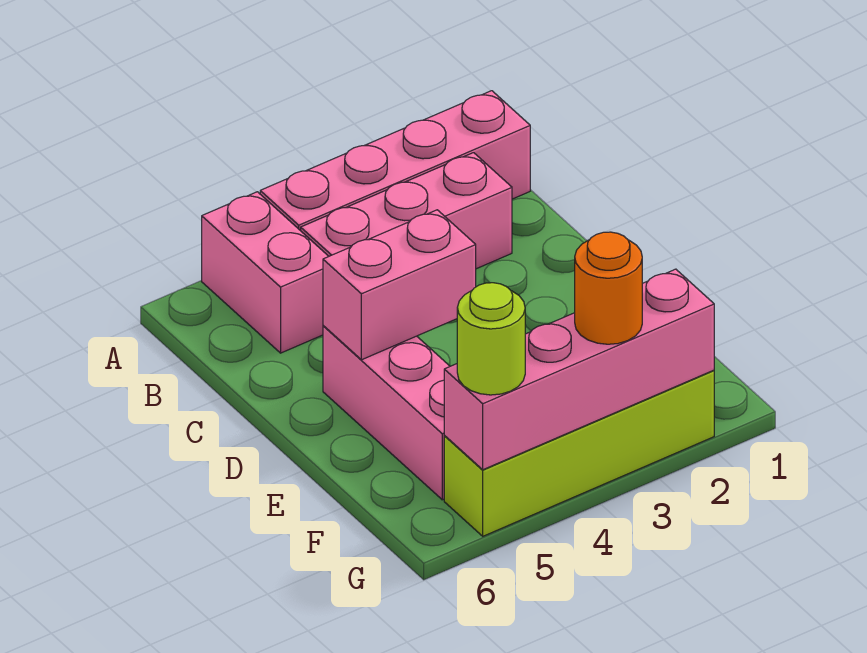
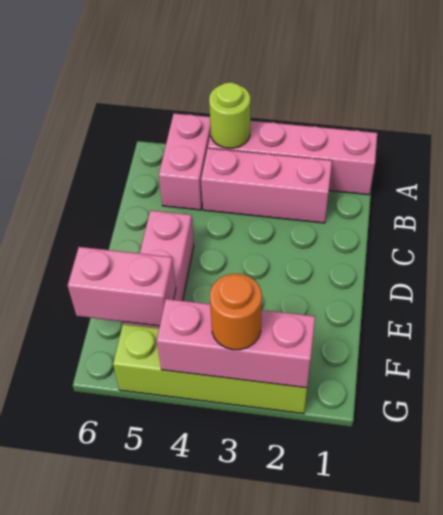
pink brick D4:D5 level 2 -> pink brick F5:F6 level 2
pink brick G2:G5 level 2 -> pink brick G2:G4 level 2
lime round brick G5 level 3 -> lime round brick A4 level 2

